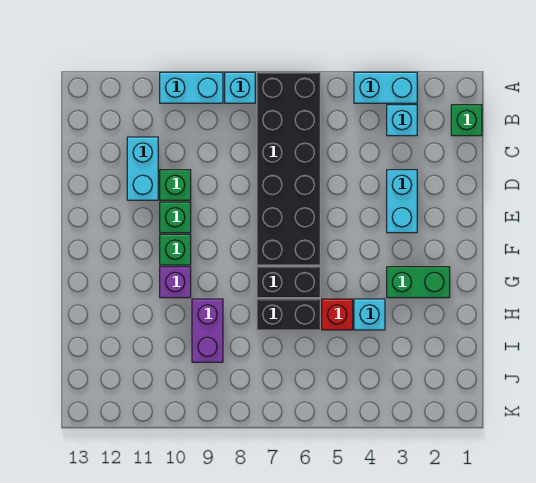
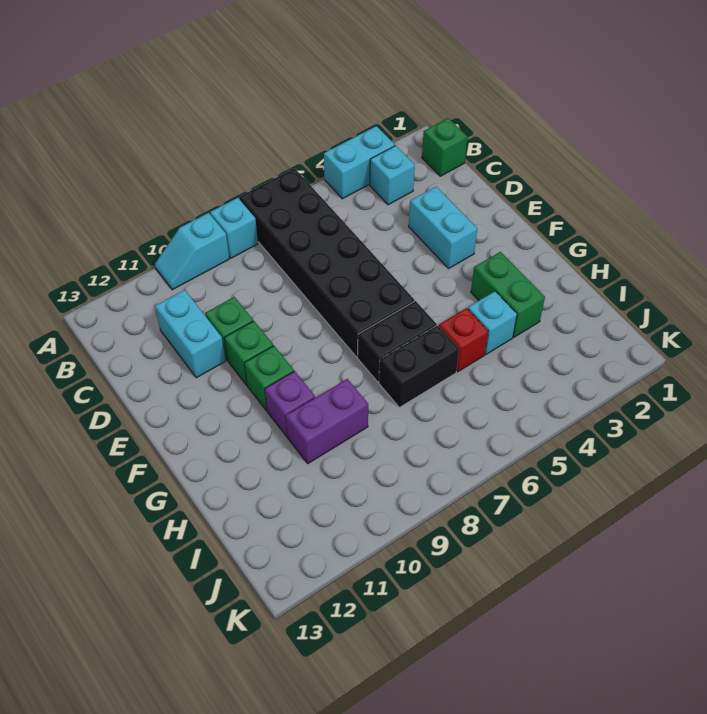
cyan brick A9:A10 level 1 -> cyan slope A9:A10 level 1 top 9
green brick G2:G3 level 1 -> green brick G3:H3 level 1
purple brick H9:I9 level 1 -> purple brick H9:H10 level 1

